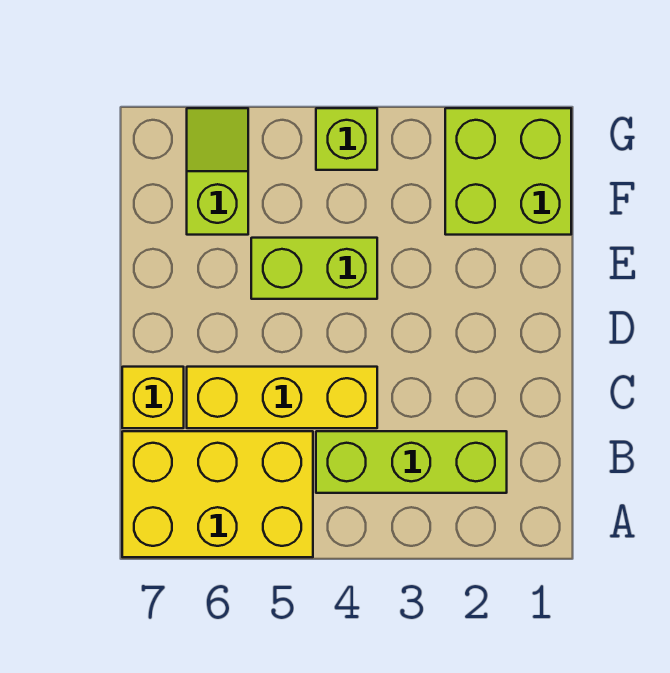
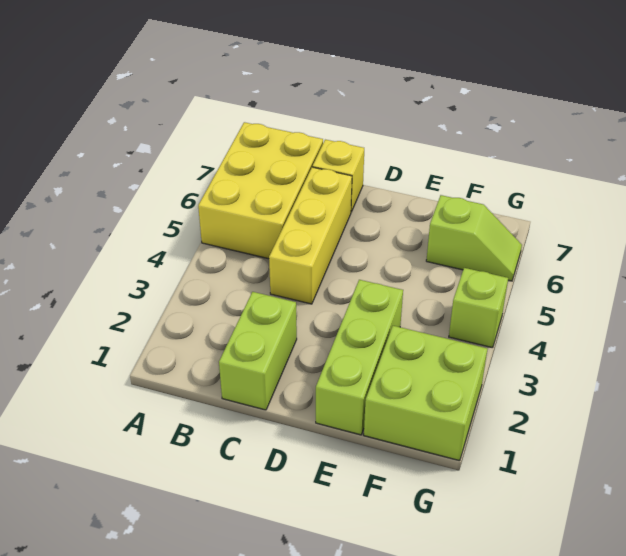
lime brick B2:B4 level 1 -> lime brick E1:E3 level 1
lime brick E4:E5 level 1 -> lime brick C1:C2 level 1

